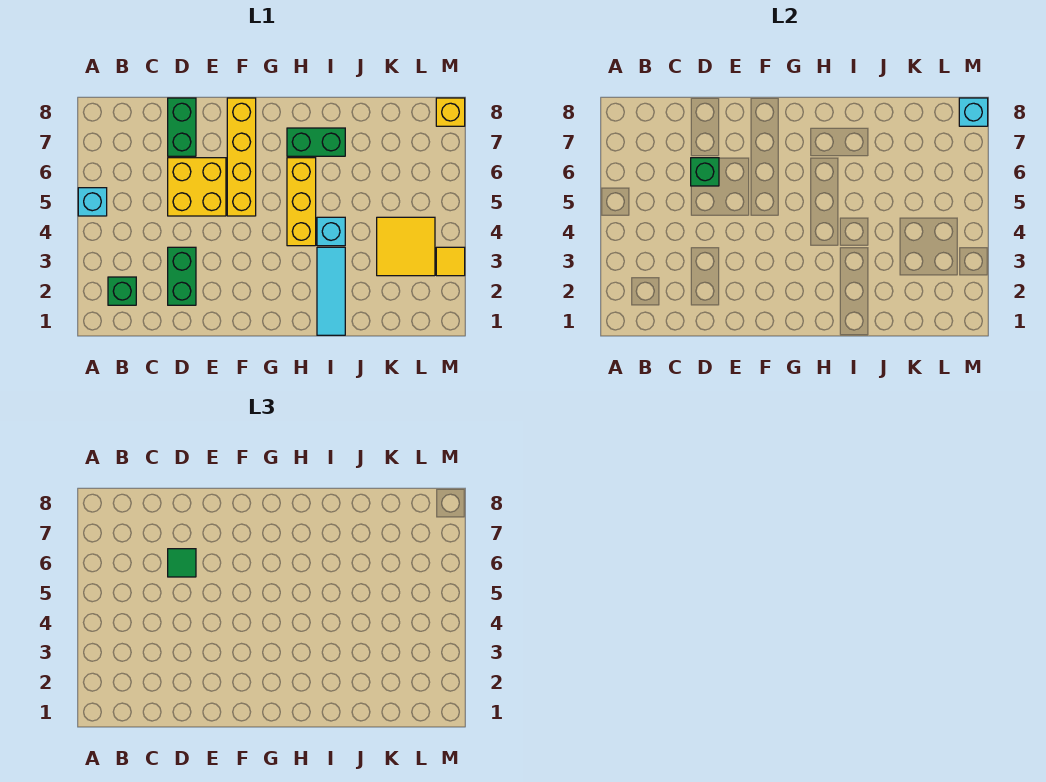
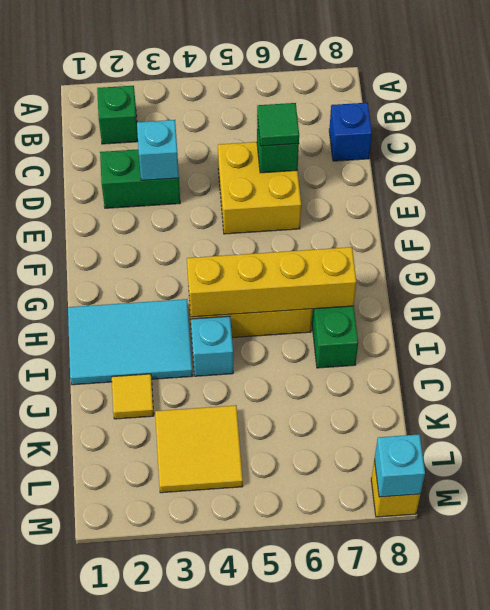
cyan brick A5 level 1 -> cyan brick D3 level 2
none -> blue brick C8 level 1
green brick D7:D8 level 1 -> none
yellow brick F5:F8 level 1 -> yellow brick H4:H7 level 2
cyan tile I1:I3 level 1 -> cyan tile H1:I3 level 1
yellow tile M3 level 1 -> yellow tile J2 level 1

